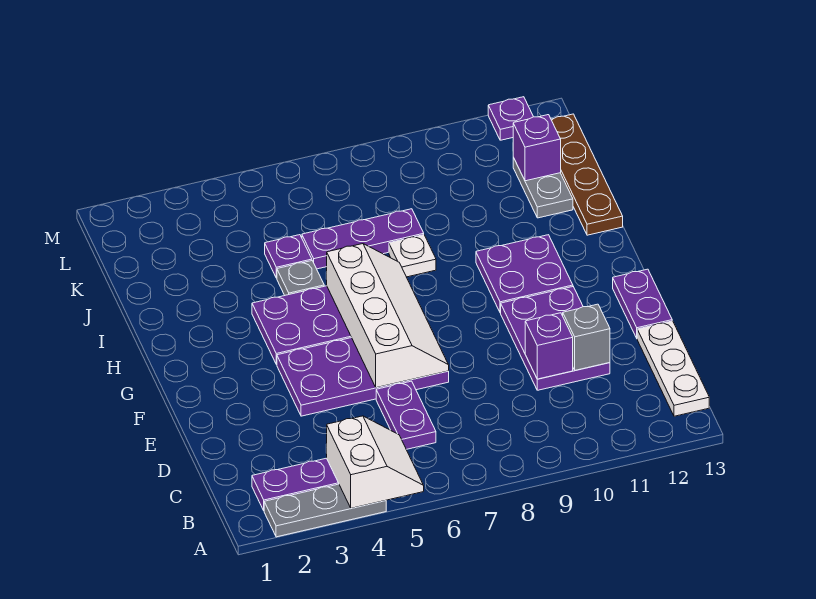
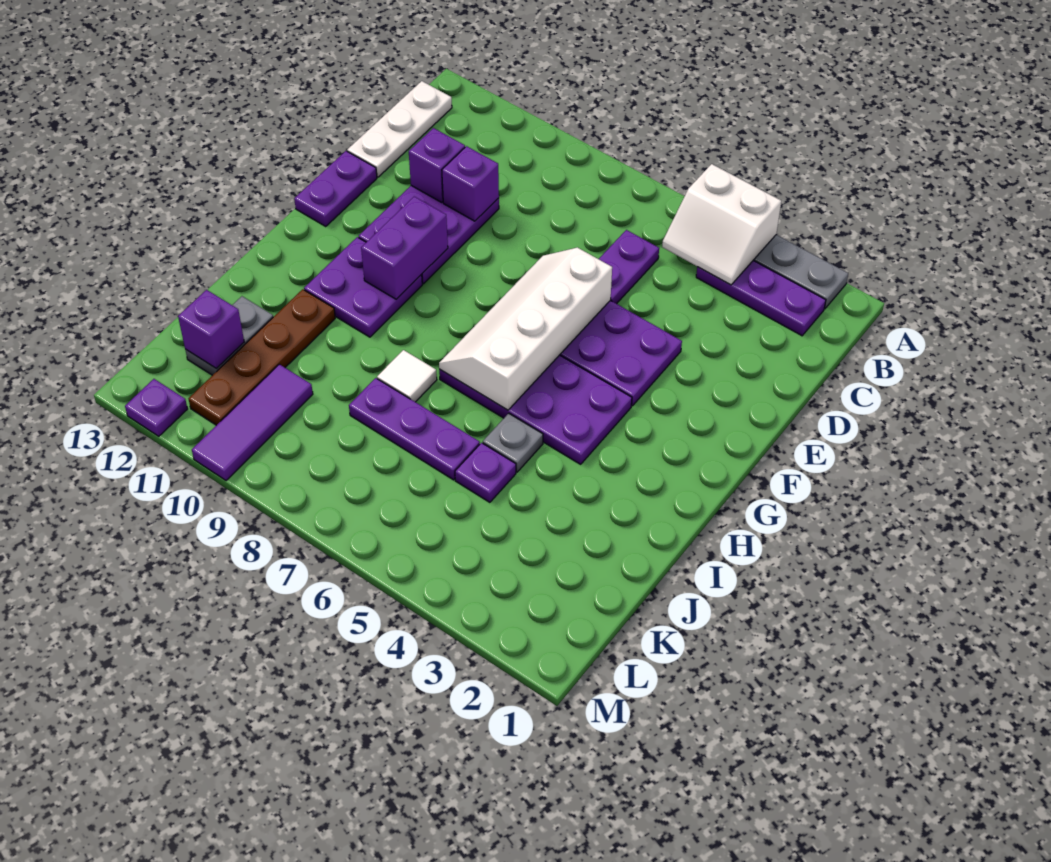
white slope A4:B5 level 2 top 4 -> white slope A4:B5 level 2 top A
grey brick D11 level 2 -> purple brick D11 level 2
none -> purple brick F10:G10 level 2
white plate I8 level 1 -> white tile I8 level 1
brown plate I13:L13 level 1 -> brown plate I11:L11 level 1
none -> purple tile K10:M10 level 1

